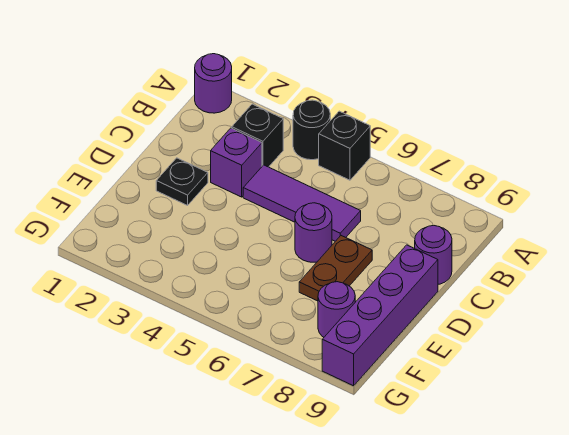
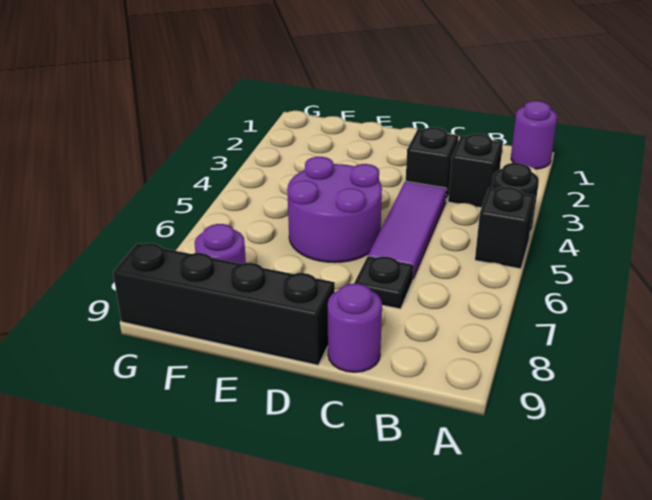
purple brick C3 level 1 -> black brick C3 level 1
black plate D2 level 1 -> black plate C7 level 1
purple round brick D6 level 1 -> purple round brick D5:E6 level 1
brown plate D7:E7 level 1 -> none
purple brick D9:G9 level 1 -> black brick D9:G9 level 1

